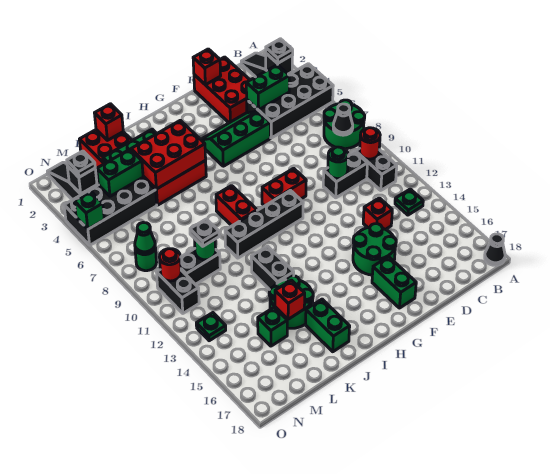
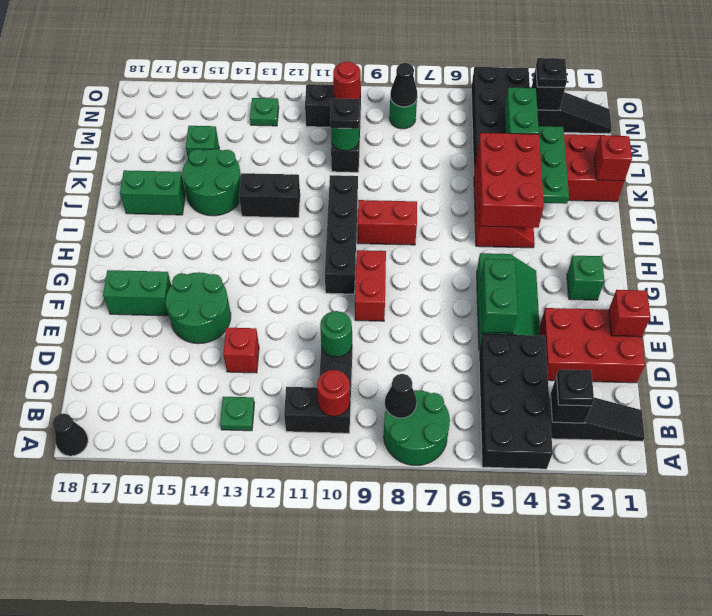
green brick C4:D4 level 2 -> green brick E5:F5 level 2
red brick K15 level 2 -> none
green cone N8 level 2 -> black cone N8 level 2
green brick O5 level 2 -> green brick G2 level 1

